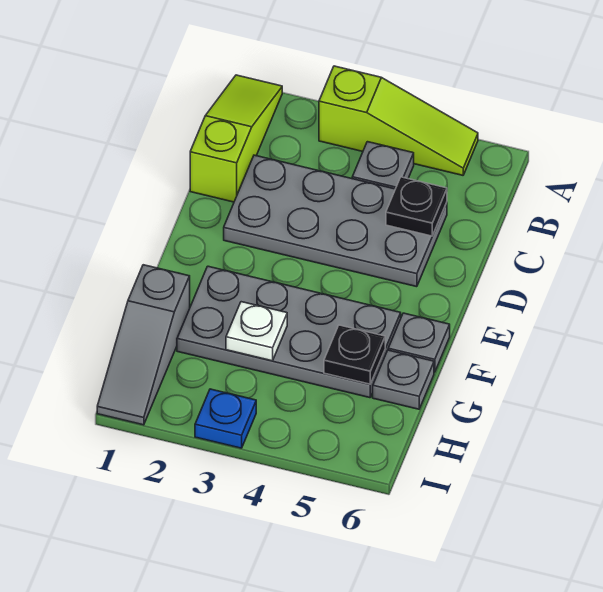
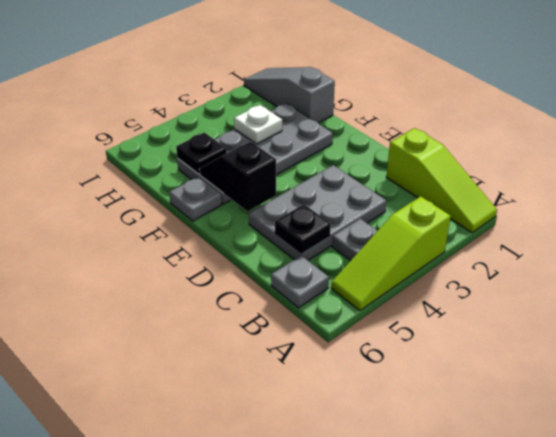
grey plate C2:D5 level 1 -> grey plate C3:D5 level 1
none -> black slope E5:F5 level 2 top E
grey plate G6 level 1 -> grey plate B6 level 1
blue plate I3 level 1 -> none

